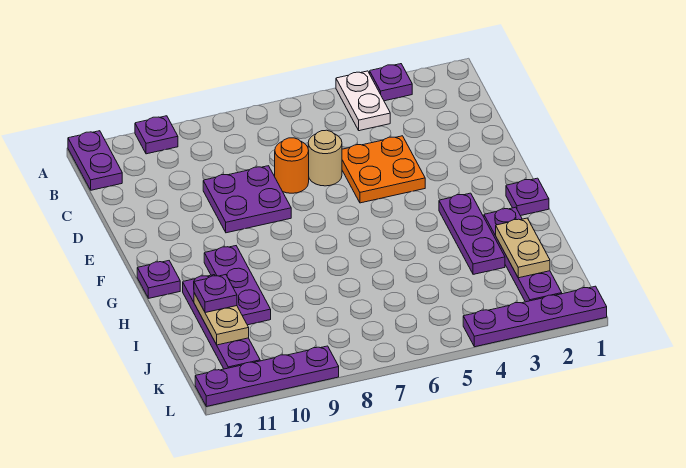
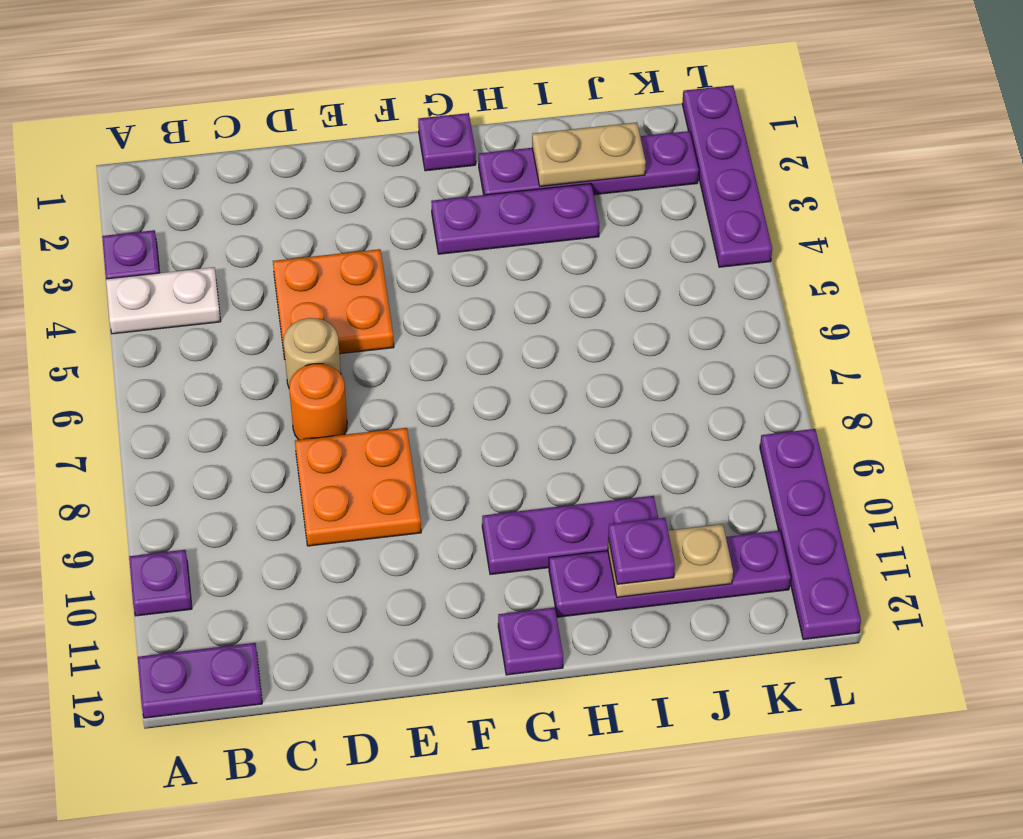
purple plate D8:E9 level 1 -> orange plate D8:E9 level 1

